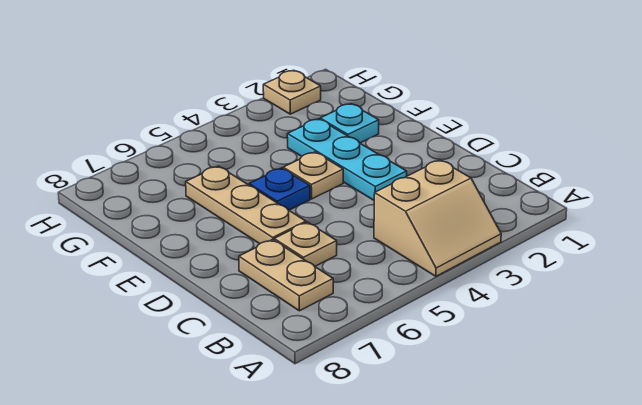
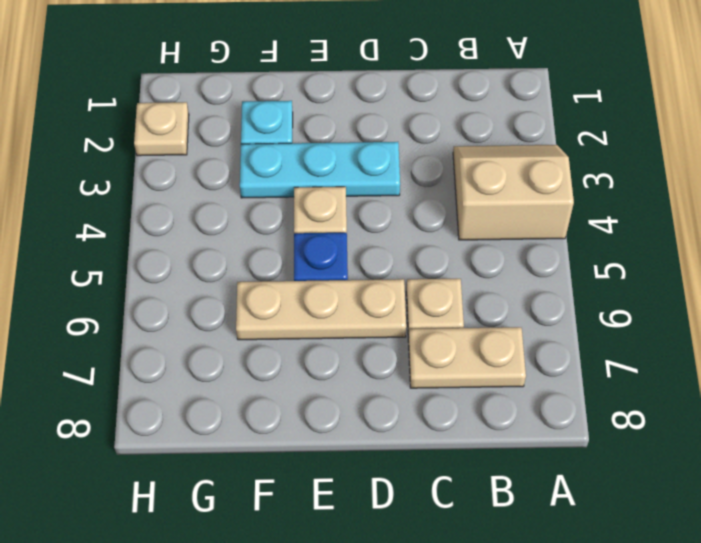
tan slope A3:B4 level 1 top B -> tan slope A3:B4 level 1 top 4

